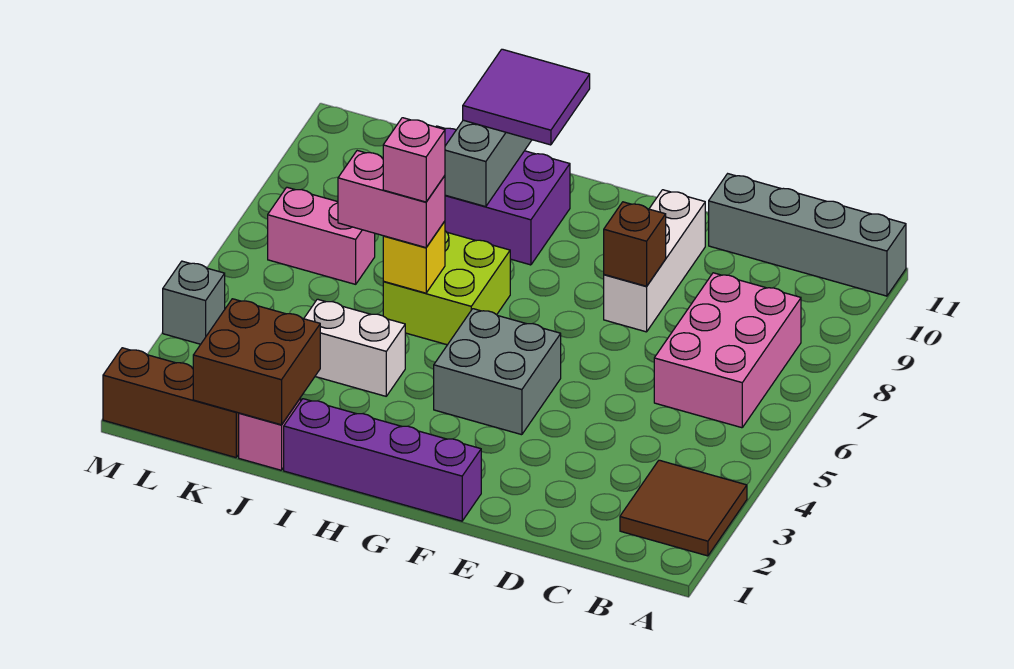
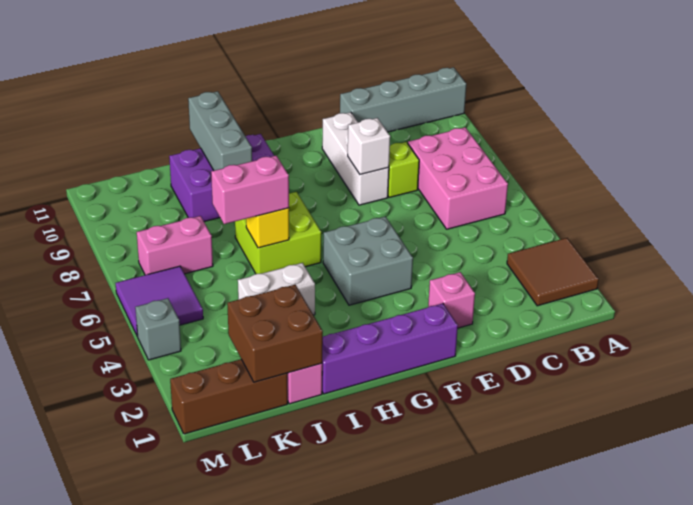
none -> lime brick D8 level 1
brown brick E8 level 2 -> white brick E8 level 2
purple tile H10:I11 level 3 -> purple tile L5:M6 level 1
pink brick I6 level 4 -> pink brick E2 level 1

